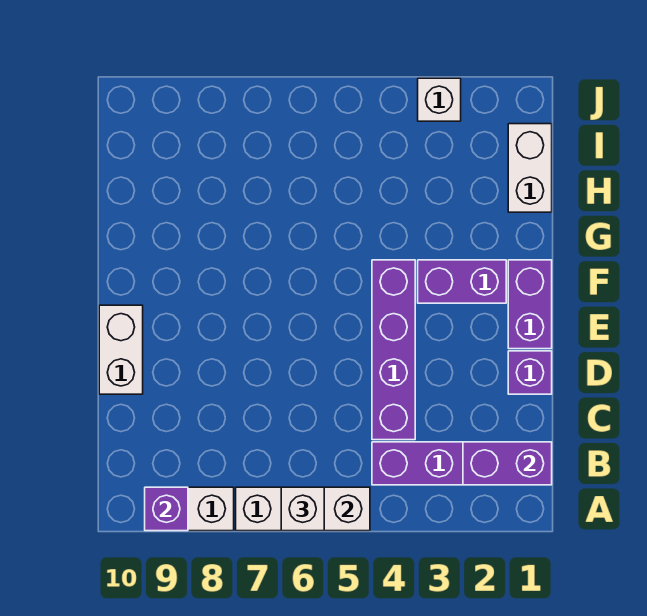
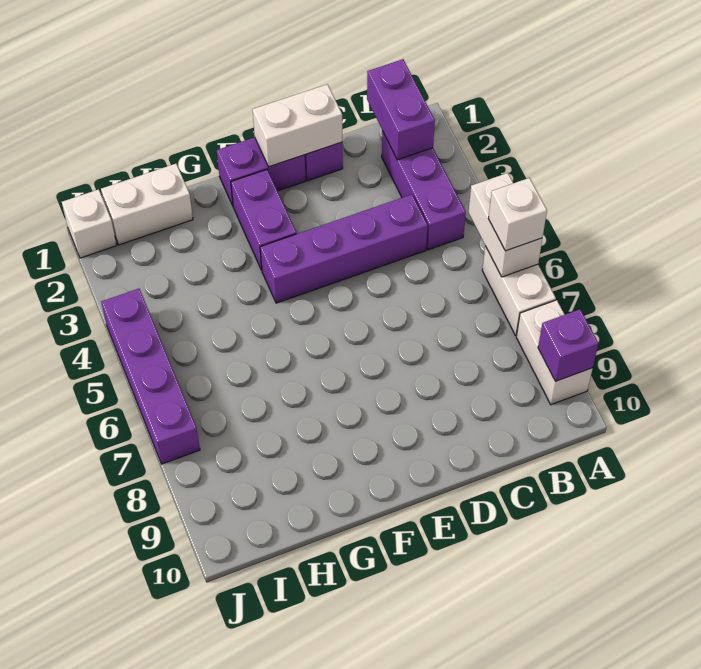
white brick D10:E10 level 1 -> white brick D1:E1 level 2
white brick J3 level 1 -> white brick J1 level 1
none -> purple brick J4:J7 level 1

